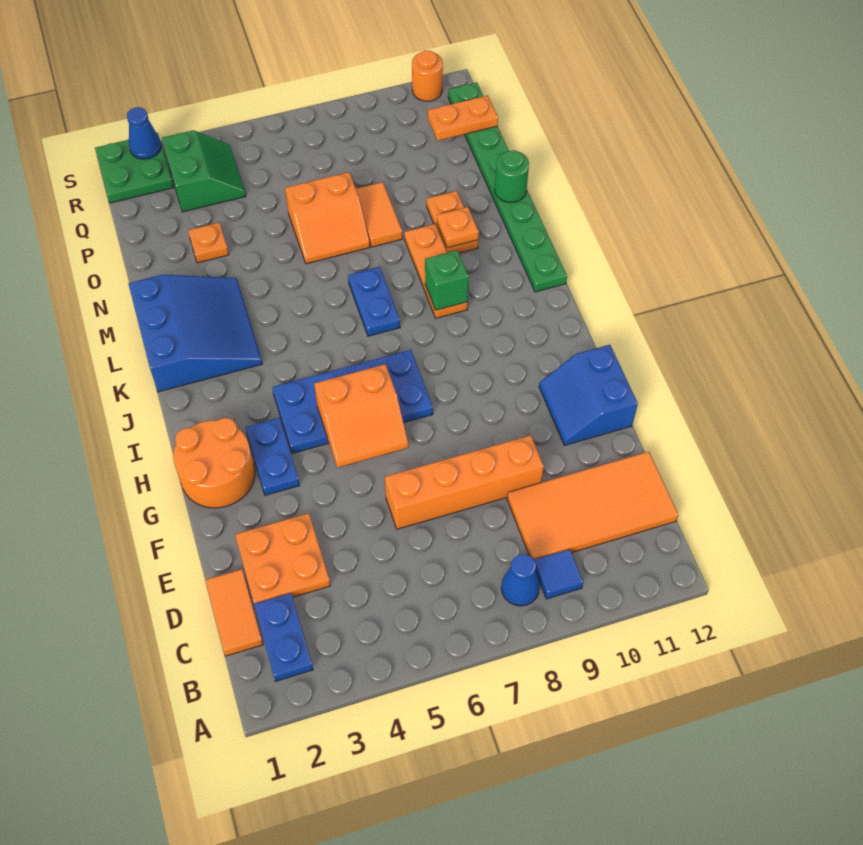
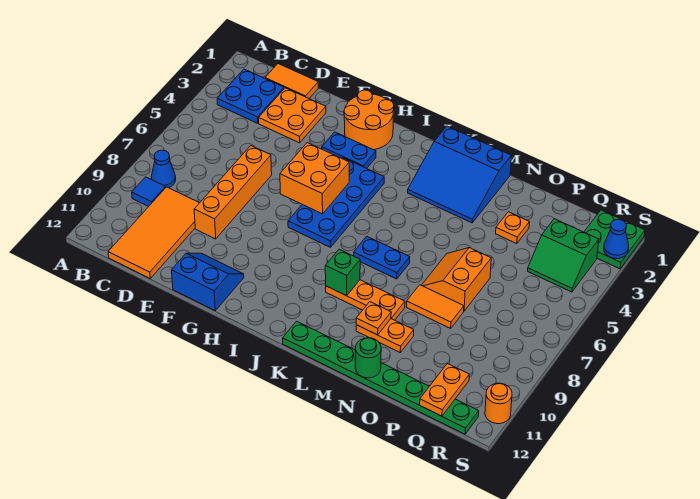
blue plate B2:C2 level 1 -> blue plate B2:C3 level 1
orange slope G5:H6 level 2 top H -> orange brick G5:H6 level 2

